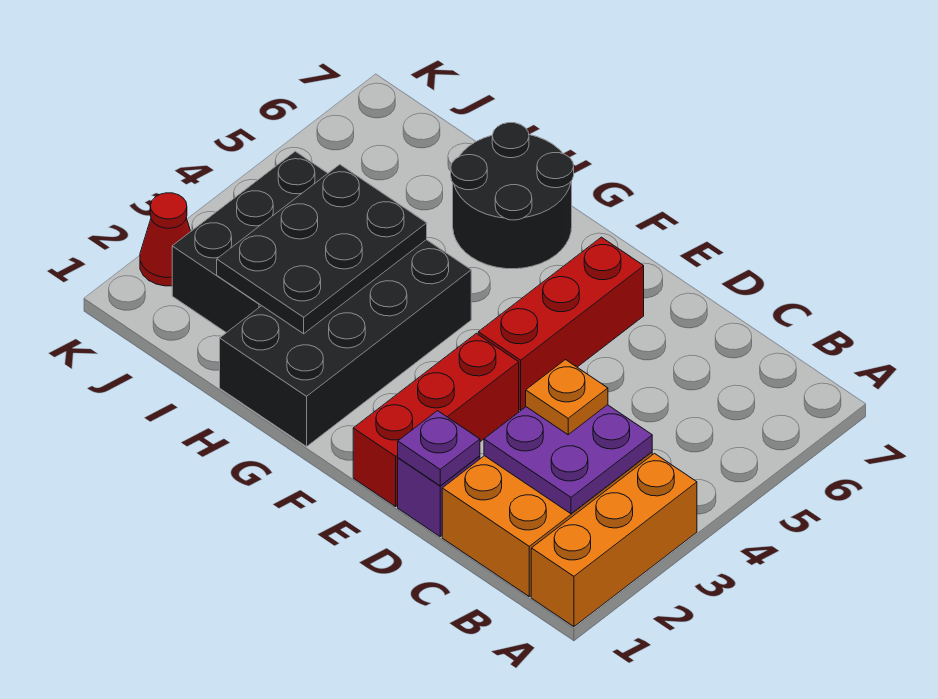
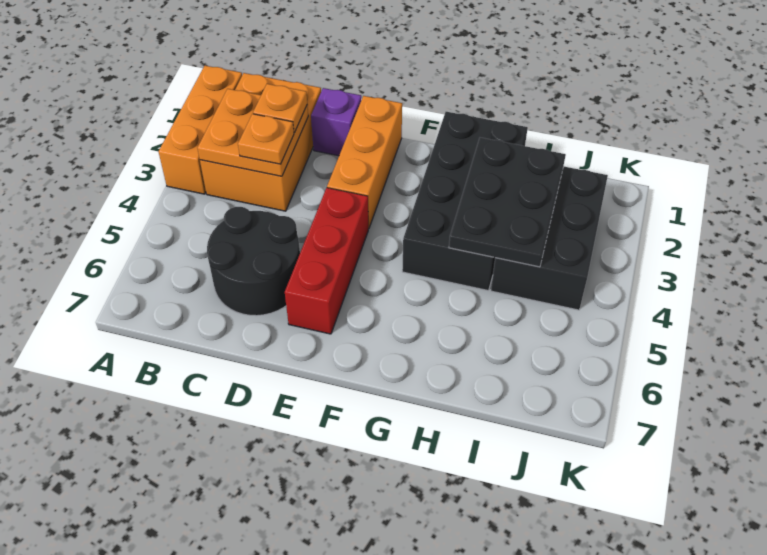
purple plate B2:C3 level 2 -> orange plate B2:C3 level 2
none -> orange plate C2 level 3
purple plate D1 level 2 -> none
red brick E1:E3 level 1 -> orange brick E1:E3 level 1
black round brick G6:H7 level 1 -> black round brick C5:D6 level 1
red cone K2 level 1 -> none

